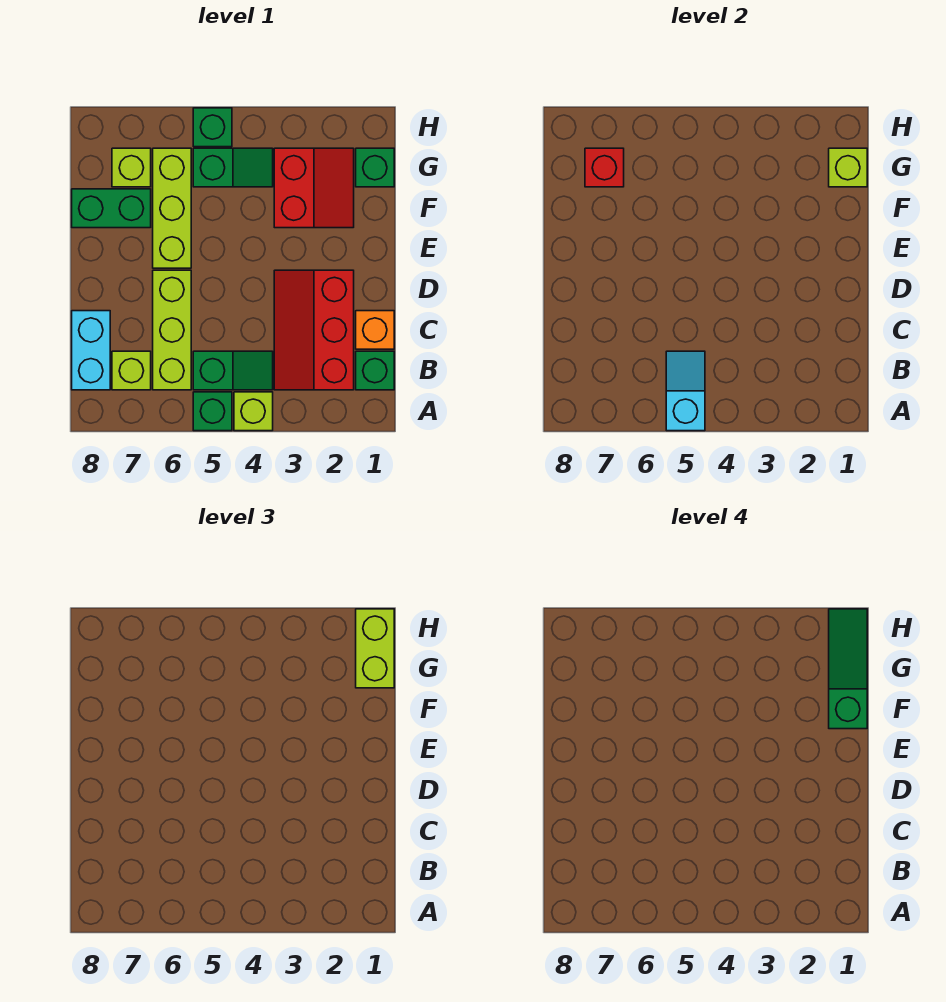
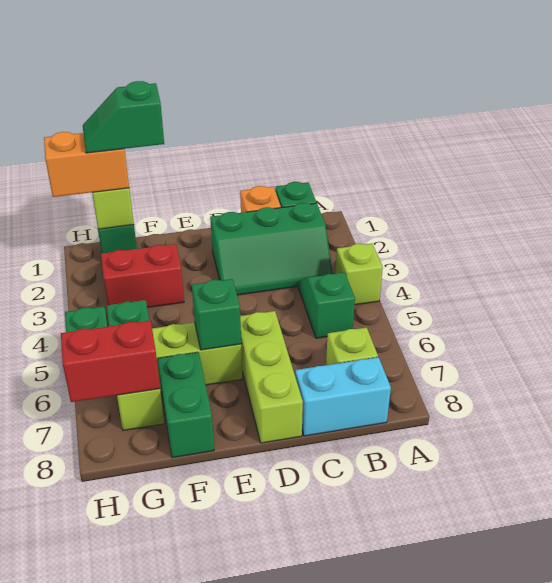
green brick A5 level 1 -> green brick E6 level 2
cyan slope A5:B5 level 2 top A -> none
red slope B2:D3 level 1 top 2 -> green slope B2:D3 level 1 top 2
lime brick B6:D6 level 1 -> lime brick D6:D8 level 1
green slope F1:H1 level 4 top F -> green slope F1:G1 level 4 top F
lime brick G1:H1 level 3 -> orange brick G1:H1 level 3
red brick G7 level 2 -> red brick G7:H7 level 2

